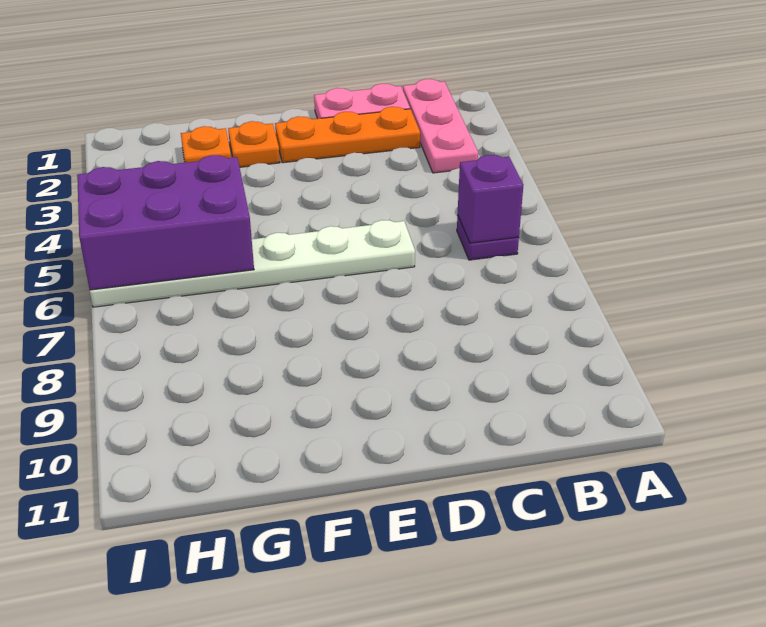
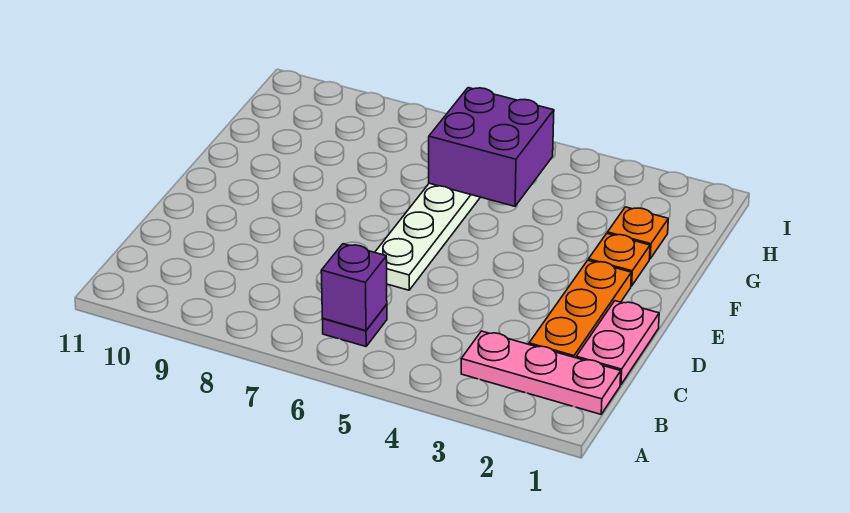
purple brick G5:I6 level 2 -> purple brick G5:H6 level 2

